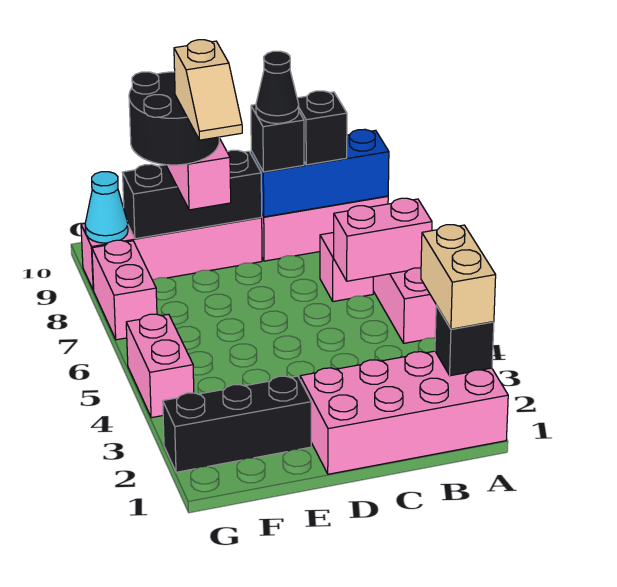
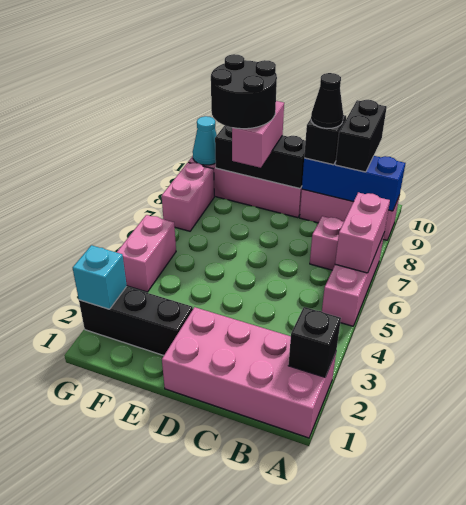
tan brick A2:A3 level 3 -> none
pink brick A6:B6 level 2 -> pink brick A6:A7 level 2
black brick B9 level 3 -> black brick B9:B10 level 3
tan slope E7:E8 level 5 top 8 -> none
none -> cyan brick G2 level 2

